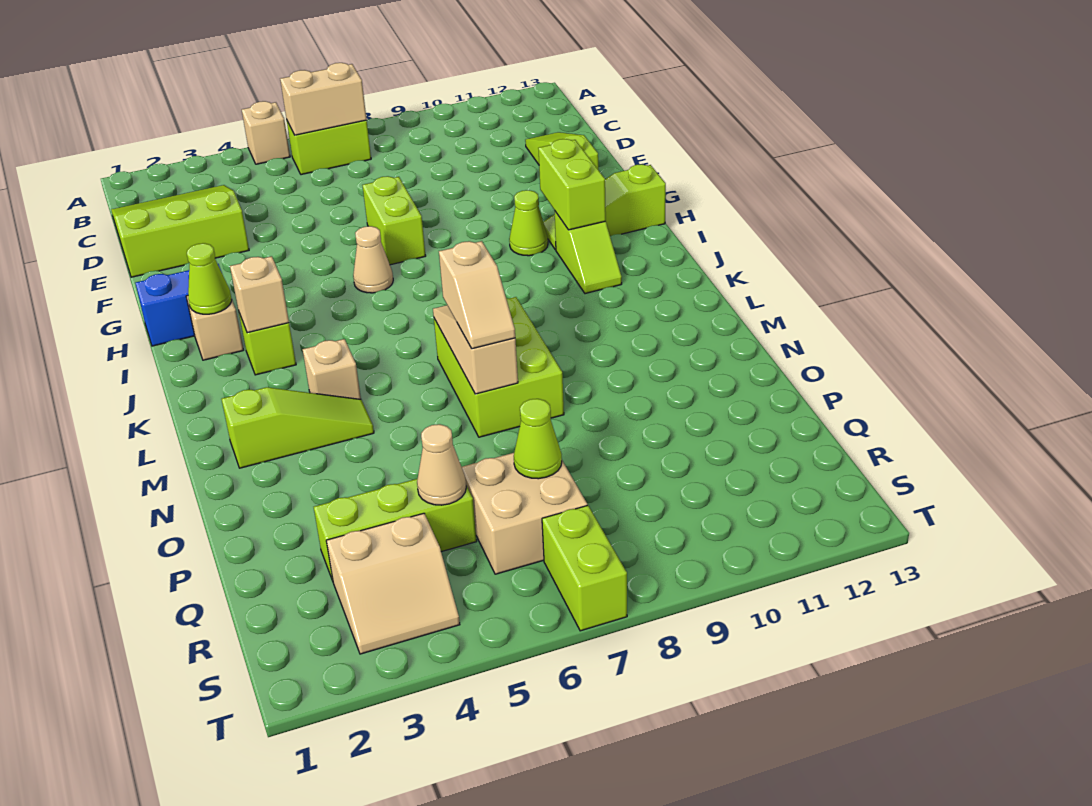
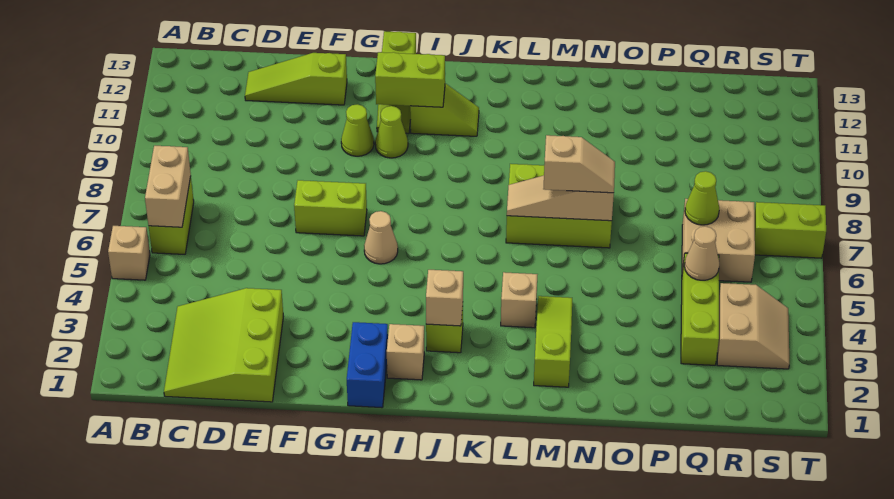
lime cone I2 level 2 -> lime cone G10 level 1

